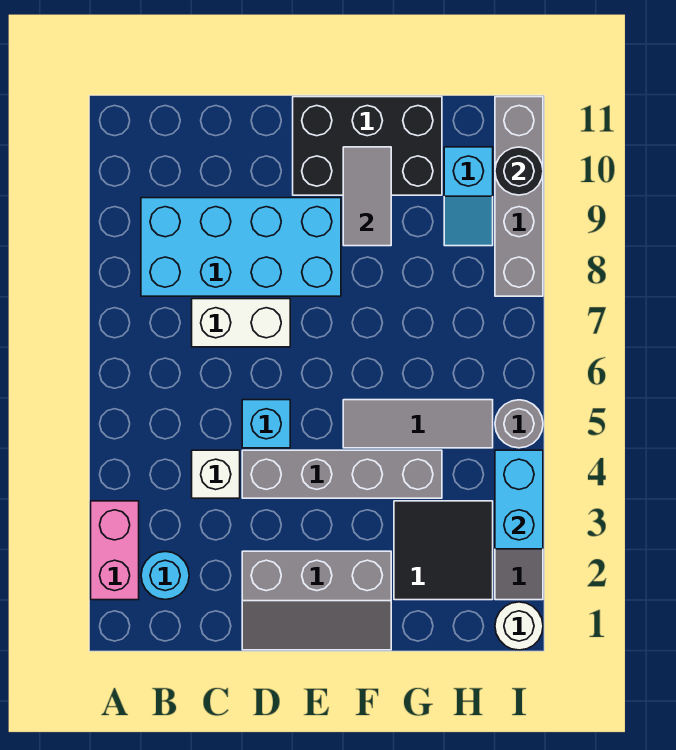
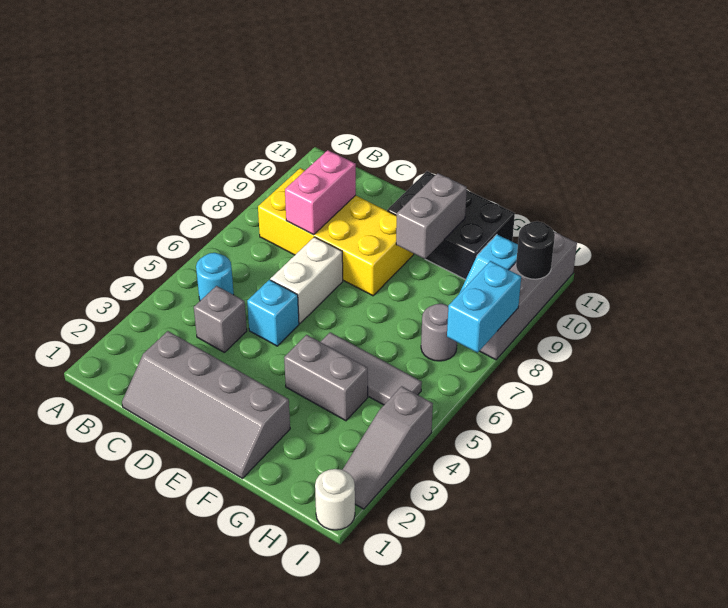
pink brick A2:A3 level 1 -> pink brick C8:C9 level 2
cyan round brick B2 level 1 -> cyan round brick B5 level 1
cyan brick B8:E9 level 1 -> yellow brick B8:E9 level 1
white brick C4 level 1 -> grey brick C4 level 1
white brick C7:D7 level 1 -> white brick D6:D7 level 1
grey slope D1:F2 level 1 top 2 -> grey slope C1:F2 level 1 top 2
grey brick D4:G4 level 1 -> grey brick F4:G4 level 1
grey tile F9:F10 level 2 -> grey brick F9:F10 level 2
black tile G2:H3 level 1 -> none
cyan brick I3:I4 level 2 -> cyan brick I7:I8 level 2
grey round brick I5 level 1 -> grey round brick H7 level 1

